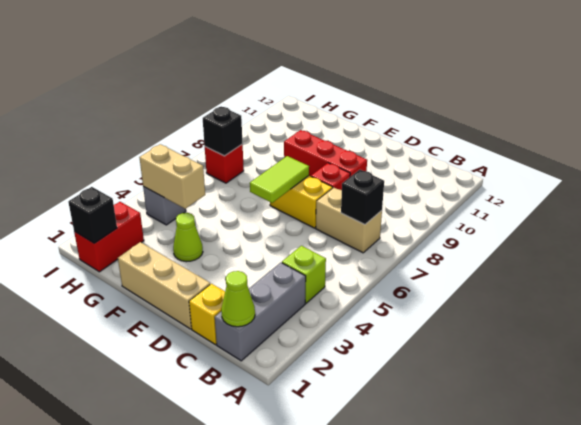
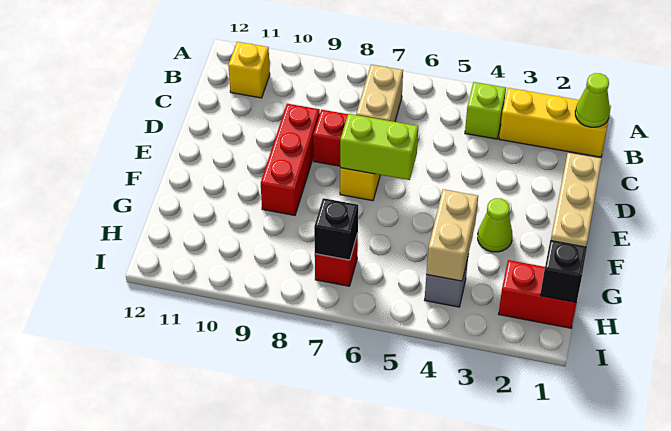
grey brick B1:B3 level 1 -> yellow brick B1:B3 level 1
black brick B7 level 2 -> none
yellow brick C1 level 1 -> yellow brick B11 level 1
lime tile E6:E7 level 2 -> lime brick E6:E7 level 2

